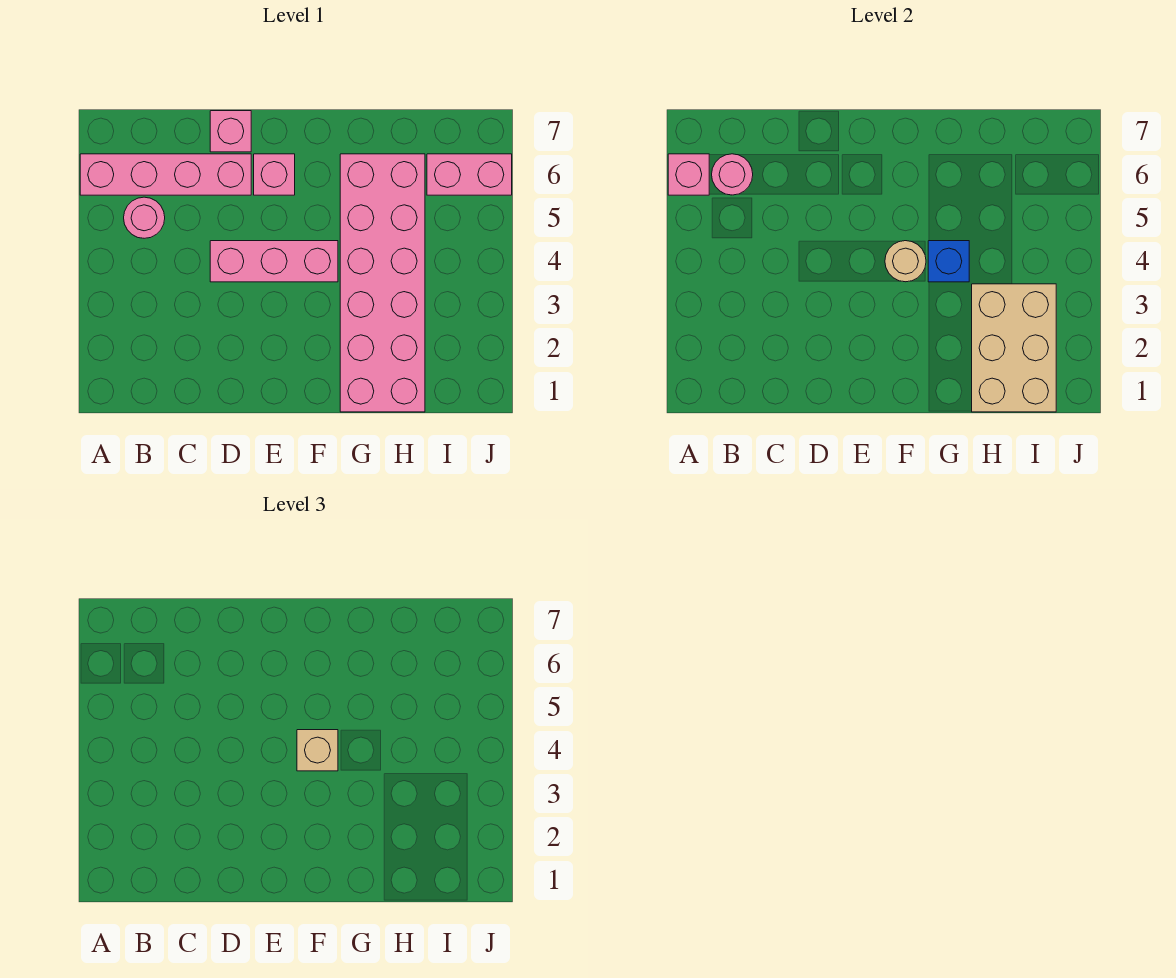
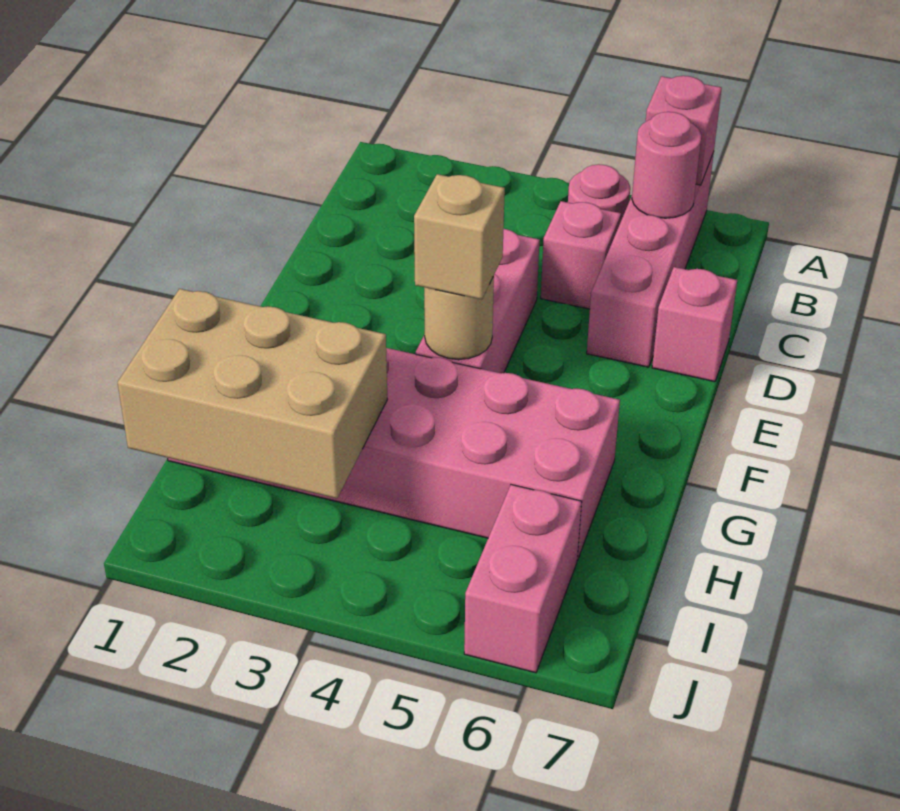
pink brick E6 level 1 -> pink brick C5 level 1
blue brick G4 level 2 -> none

